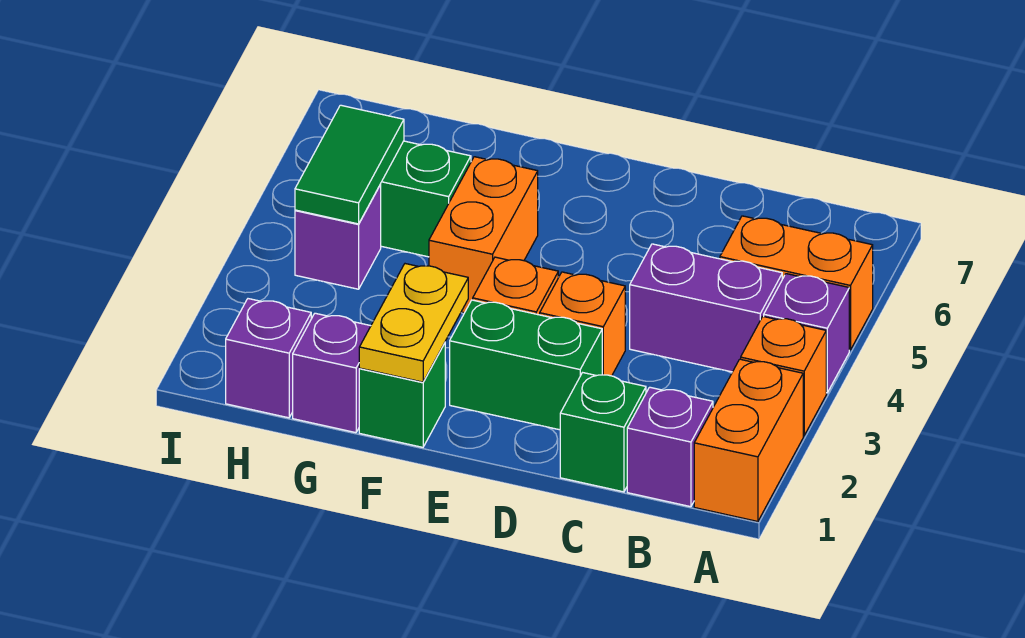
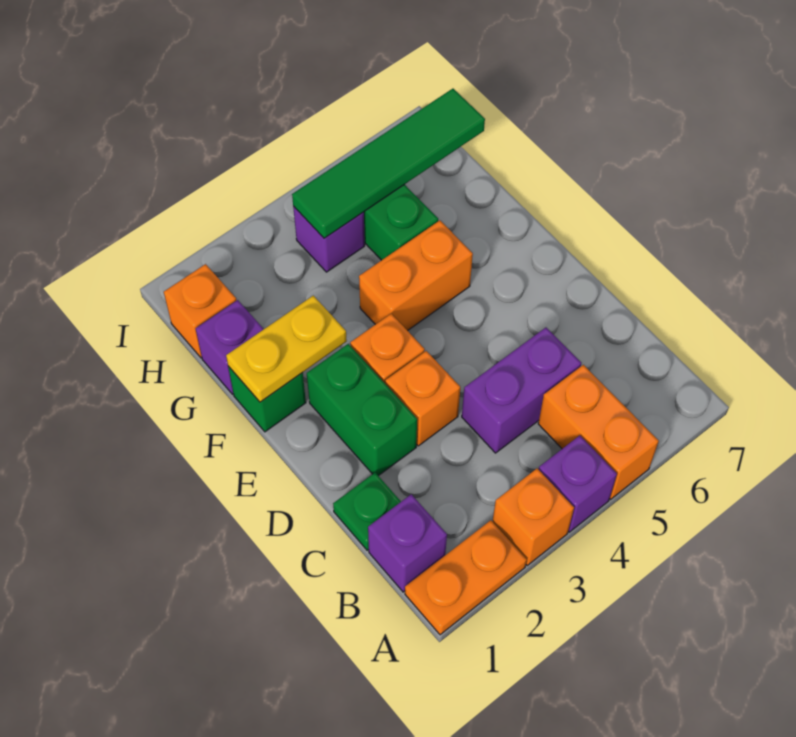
orange brick A1:A2 level 1 -> orange plate A1:A2 level 1
purple brick B4:C4 level 1 -> purple brick C4:C5 level 1
green brick C1 level 1 -> green plate C1 level 1
purple brick H1 level 1 -> orange brick H1 level 1
green tile H4:H5 level 2 -> green tile H4:H7 level 2

